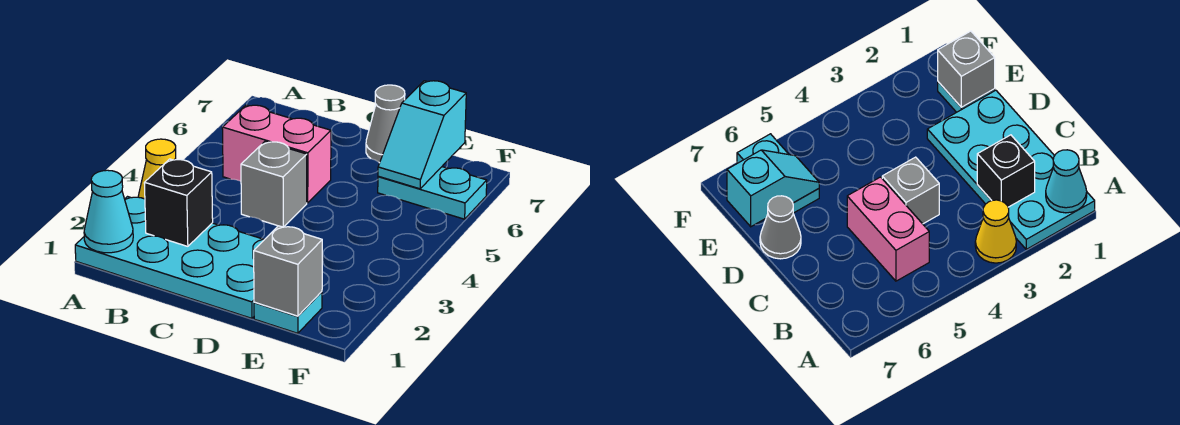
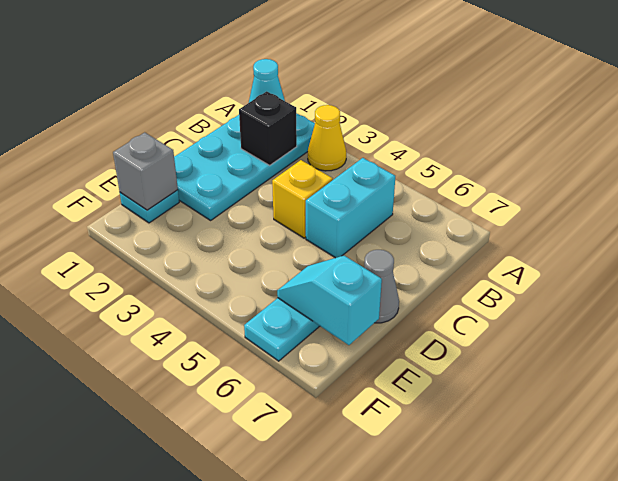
pink brick B5:C5 level 1 -> cyan brick B5:C5 level 1
grey brick C4 level 1 -> yellow brick C4 level 1

